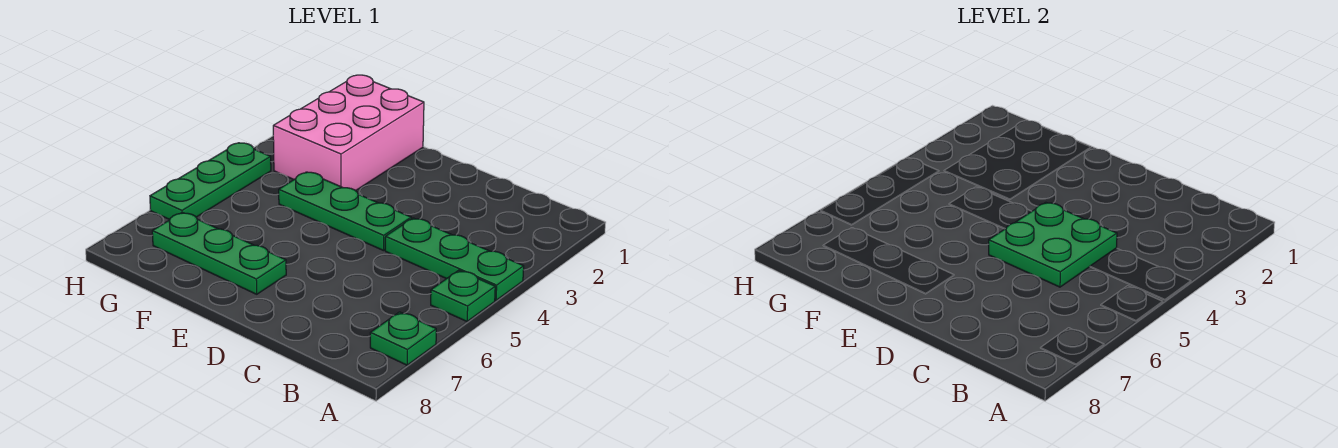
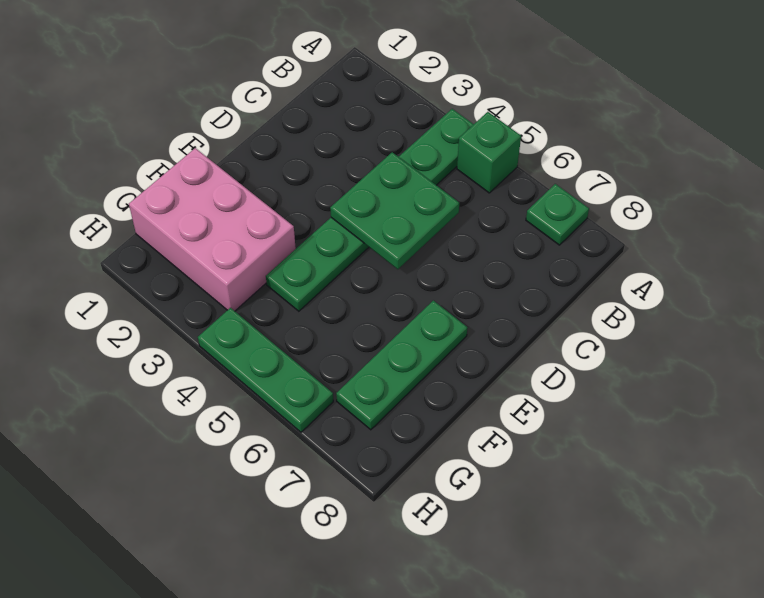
green plate A5 level 1 -> green brick A5 level 1

